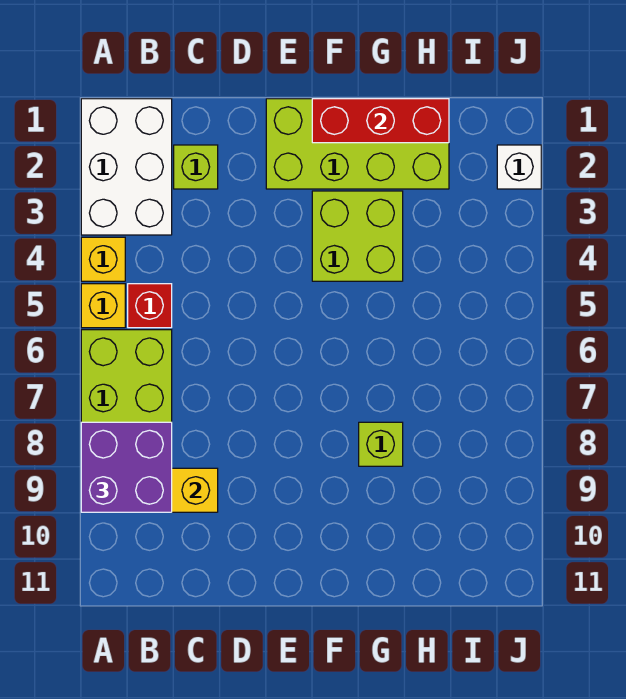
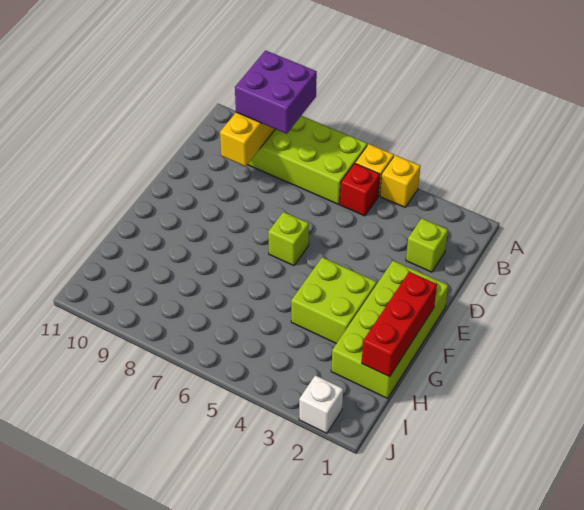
white brick A1:B3 level 1 -> none
lime brick G8 level 1 -> lime brick E6 level 1

